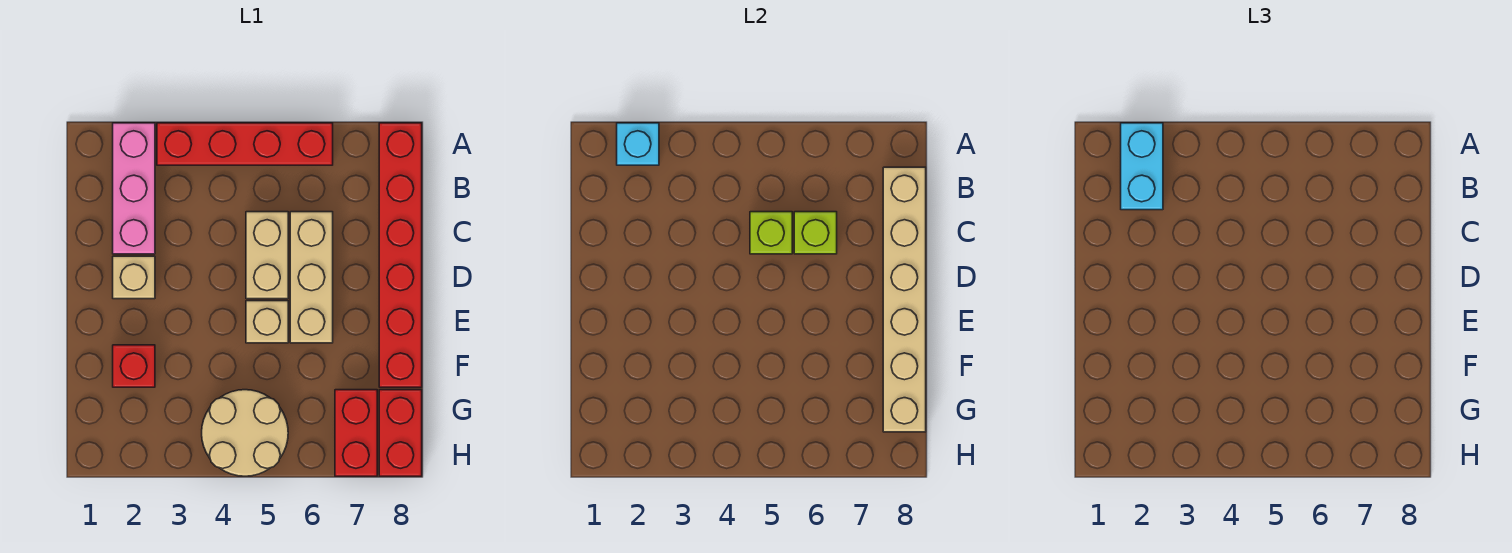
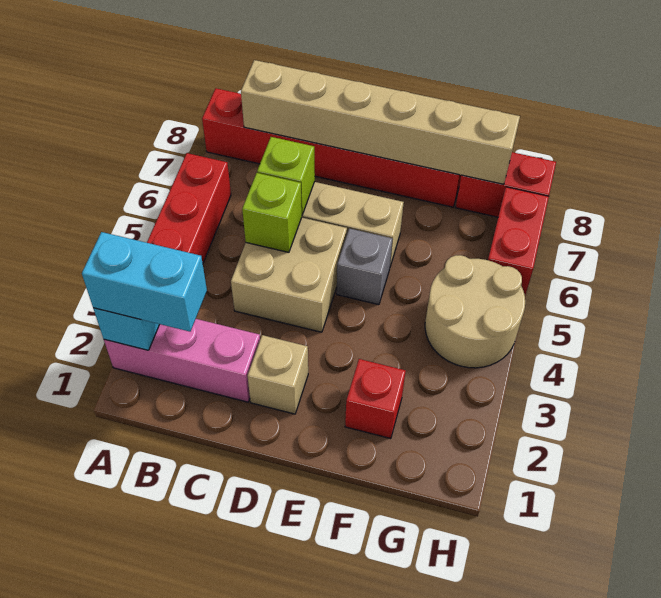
tan brick C5:D5 level 1 -> tan brick C4:D5 level 1
tan brick E5 level 1 -> grey brick E5 level 1
red brick G7:H7 level 1 -> red brick H6:H7 level 1

